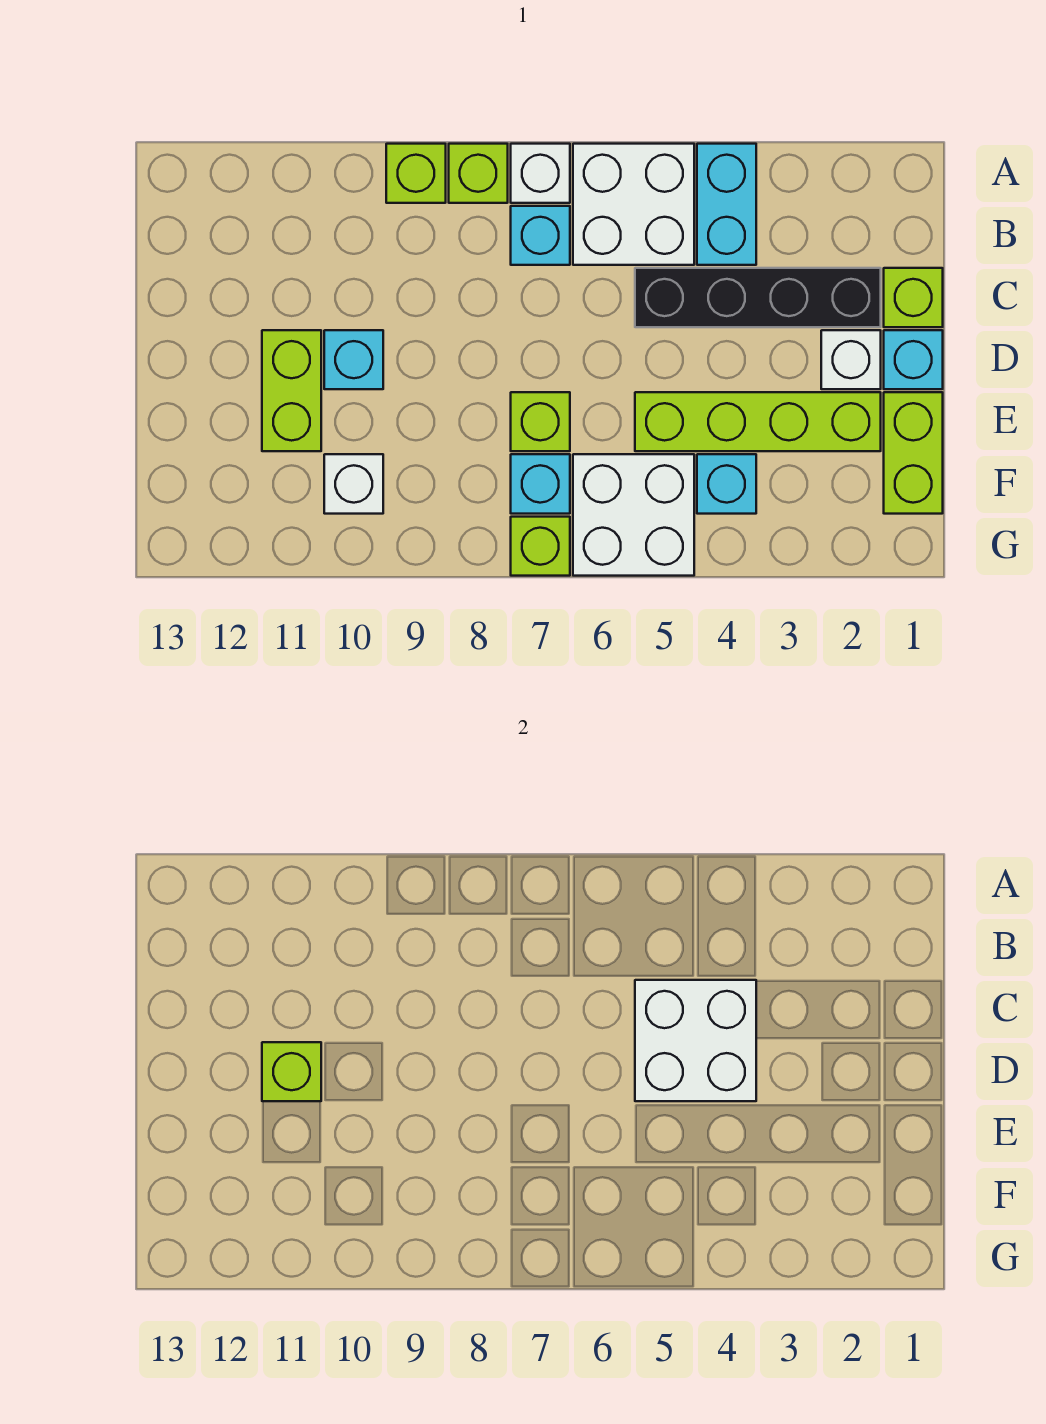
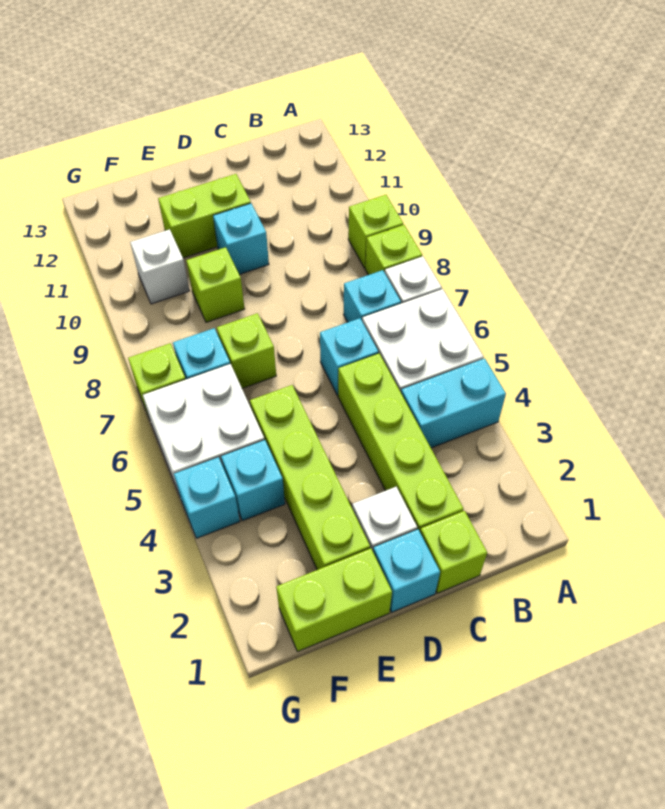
black brick C2:C5 level 1 -> lime brick C2:C5 level 1
white brick C4:D5 level 2 -> none
none -> cyan brick C6 level 1
lime brick D11 level 2 -> lime brick E9 level 1
none -> cyan brick G4 level 1

